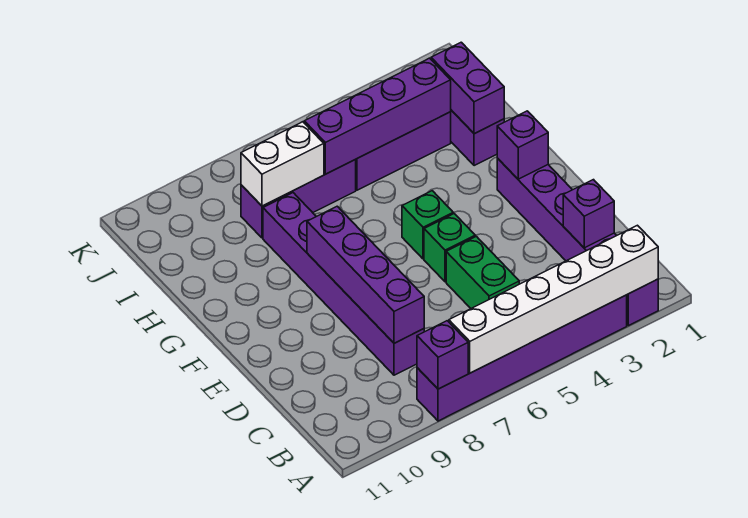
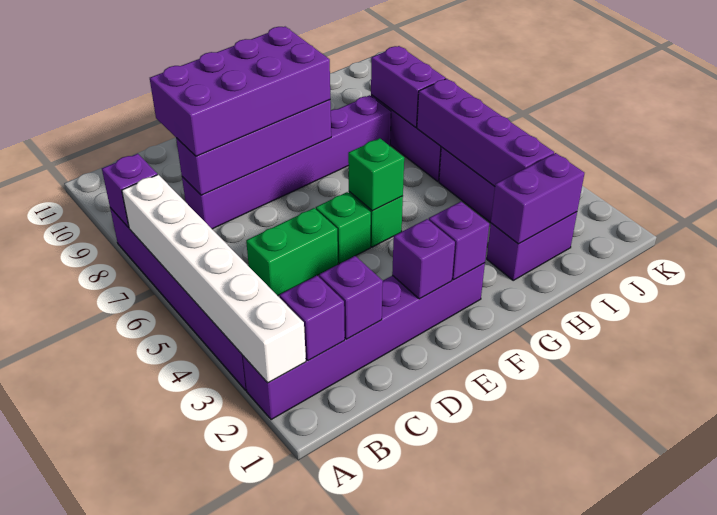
none -> purple brick B2 level 2
none -> purple brick C8:F9 level 3
none -> purple brick E2 level 2
none -> green brick F5 level 2
white brick I7:I8 level 2 -> purple brick I7:I8 level 2

